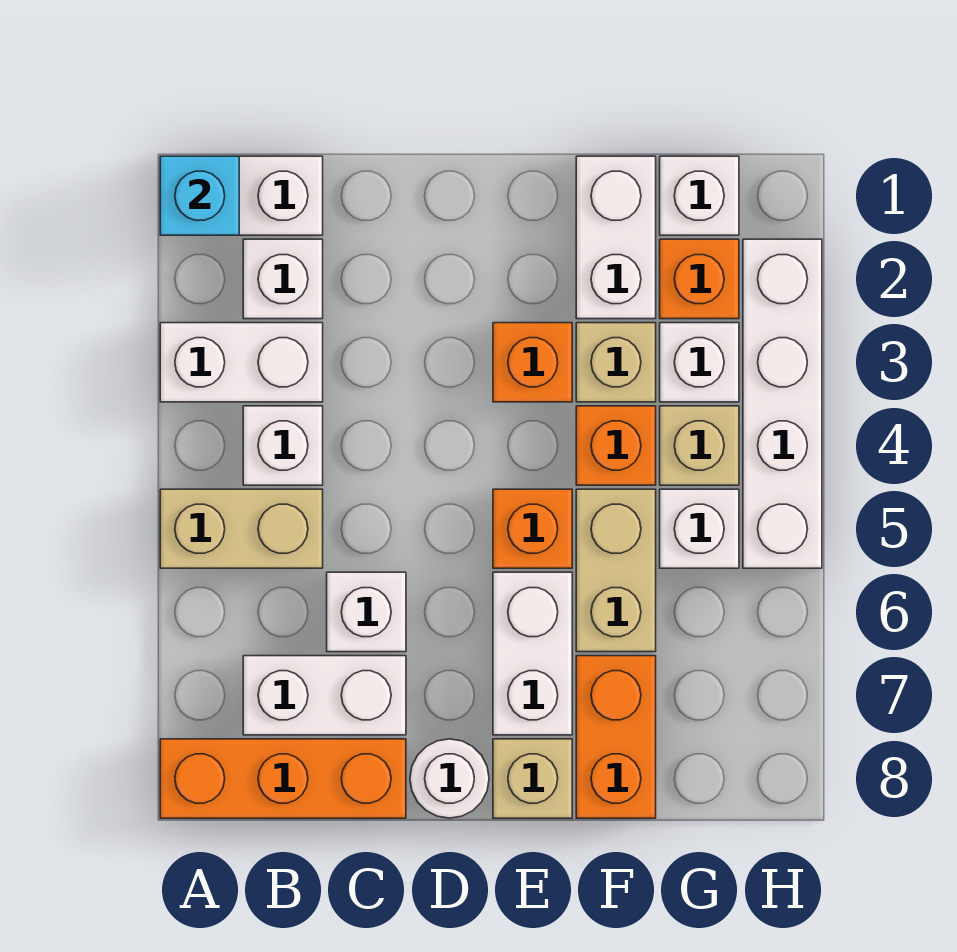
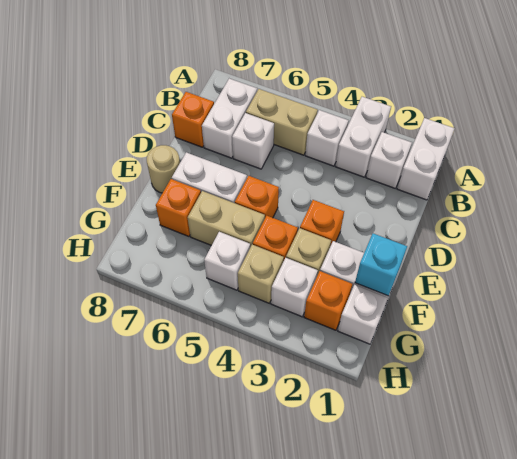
cyan brick A1 level 2 -> cyan brick F1 level 2
tan brick A5:B5 level 1 -> tan brick B5:B6 level 1
orange brick A8:C8 level 1 -> orange brick C8 level 1
white round brick D8 level 1 -> none
tan brick E8 level 1 -> tan round brick E8 level 1
orange brick F7:F8 level 1 -> orange brick F7 level 1
white brick H2:H5 level 1 -> none

